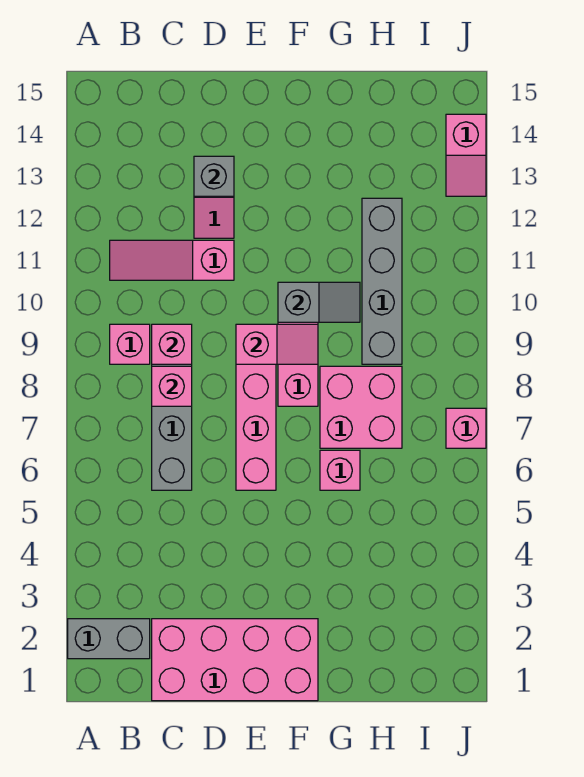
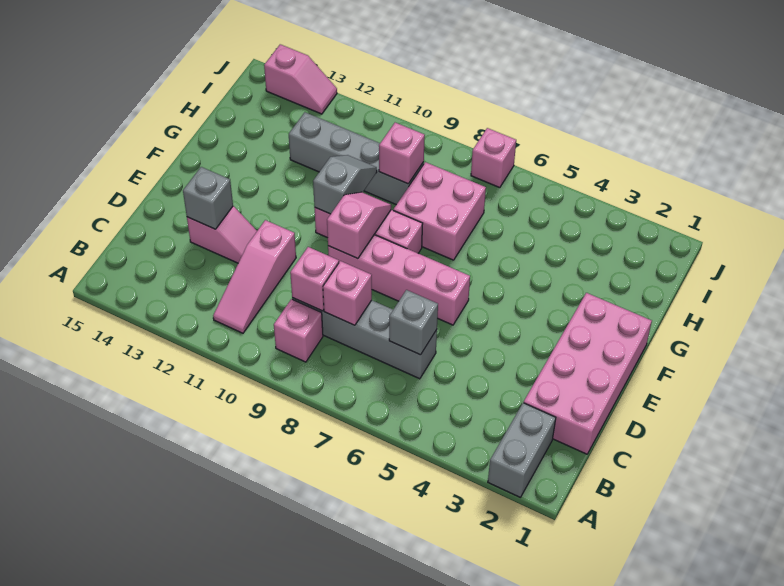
none -> grey brick C6 level 2
pink brick G6 level 1 -> pink brick H9 level 2

